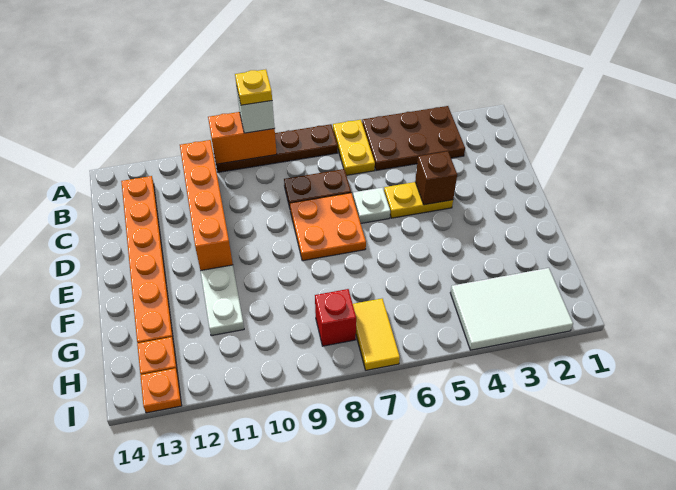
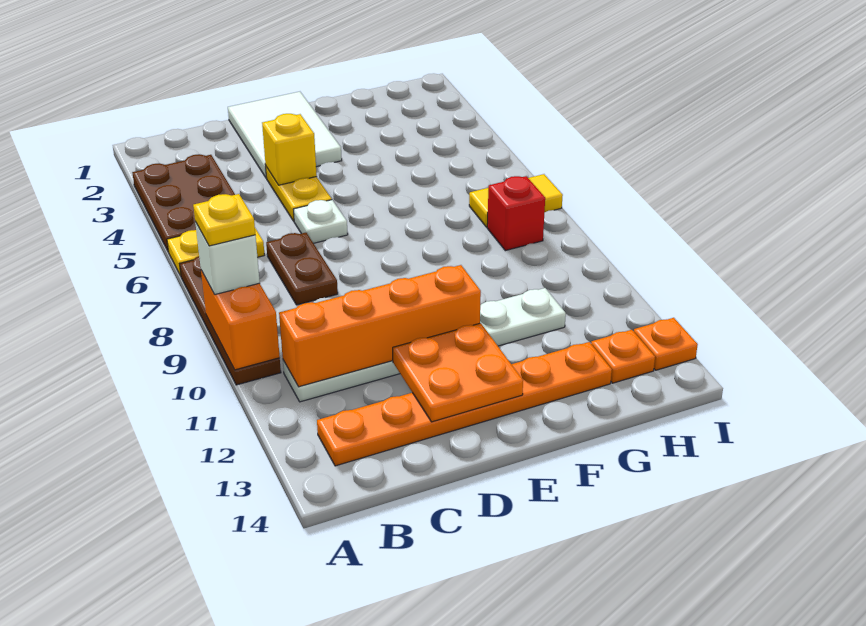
brown brick D4 level 2 -> yellow brick D4 level 2
orange plate D7:E8 level 1 -> orange plate D12:E13 level 2
white tile H2:I4 level 1 -> white tile D1:E3 level 1

